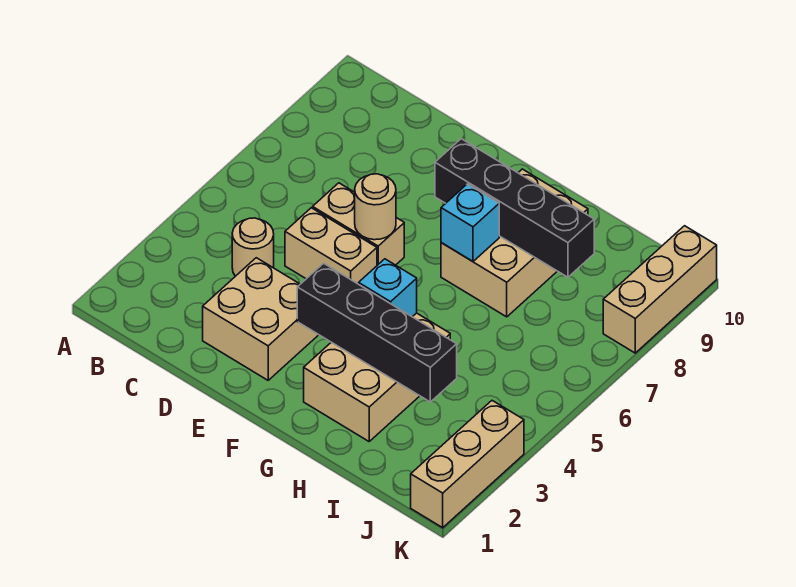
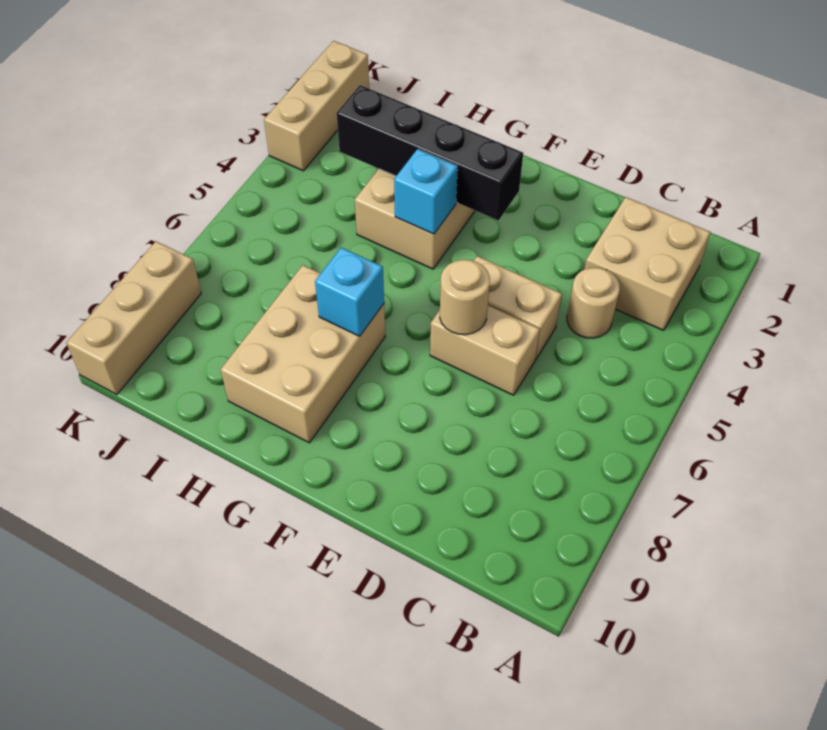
tan brick D2:E3 level 1 -> tan brick B2:C3 level 1
black brick F8:I8 level 2 -> none

